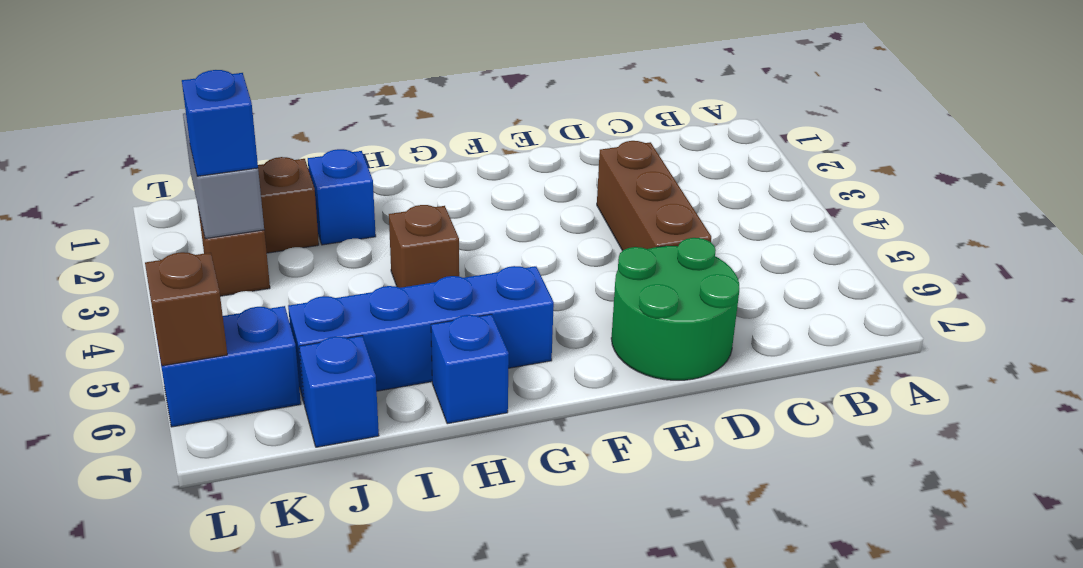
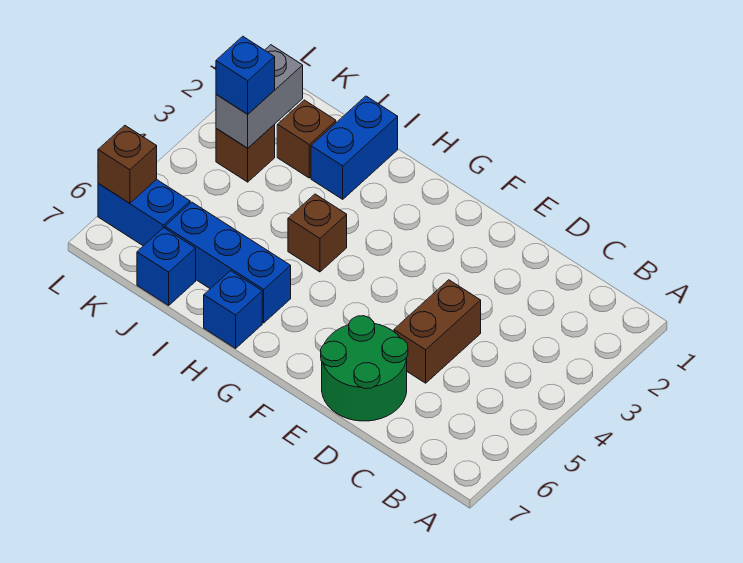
brown brick D3:D5 level 1 -> brown brick D4:D5 level 1
blue brick G6:J6 level 1 -> blue brick H6:J6 level 1
blue brick I2 level 1 -> blue brick I1:I2 level 1

